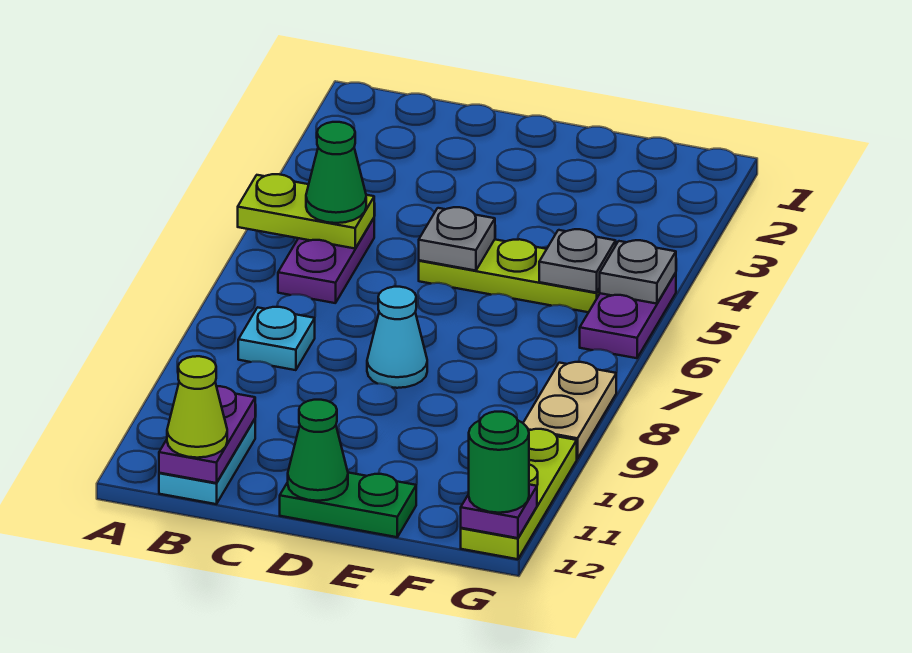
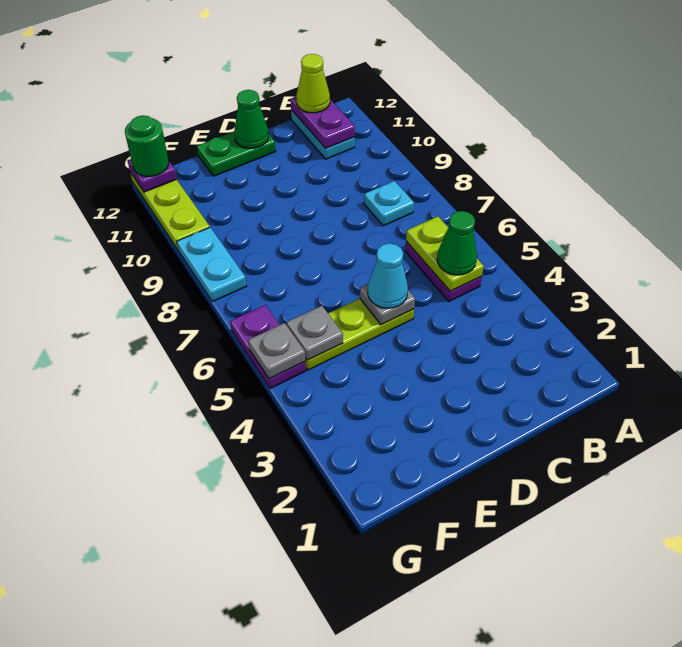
lime plate A5:B5 level 2 -> lime plate B5:B6 level 2
cyan cone D8 level 1 -> cyan cone D5 level 3
tan plate G8:G9 level 1 -> cyan plate G8:G9 level 1

